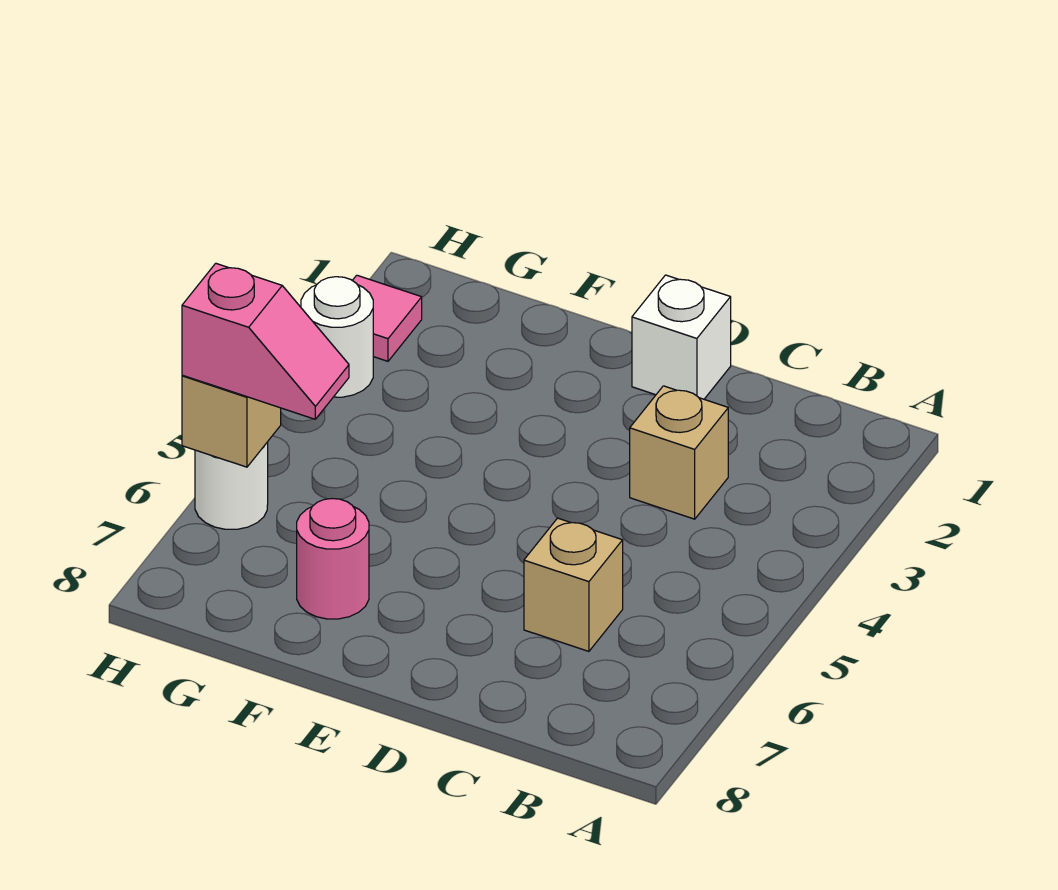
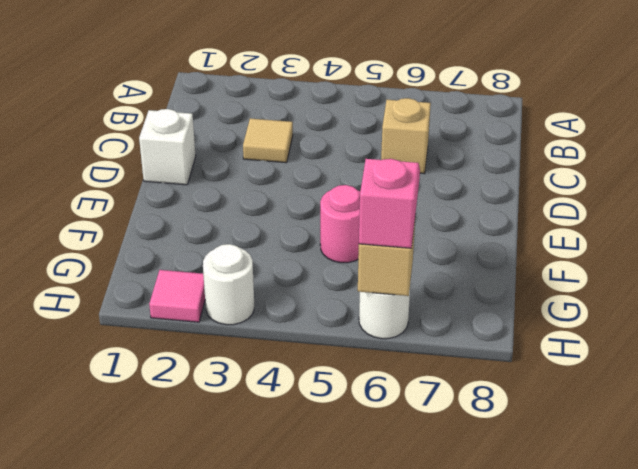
tan brick C3 level 1 -> tan tile C3 level 1
pink round brick F7 level 1 -> pink round brick F5 level 1

